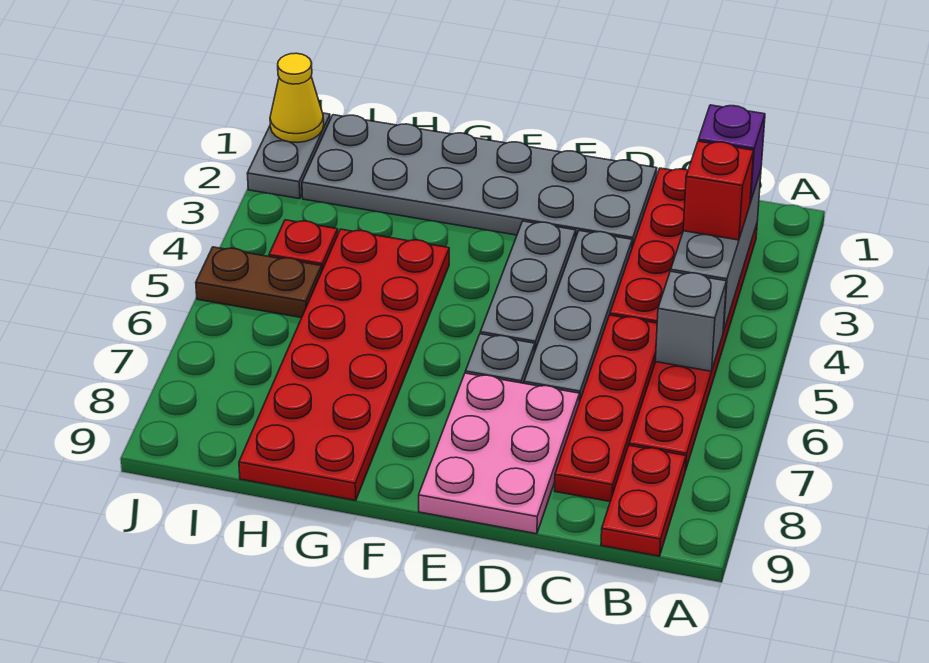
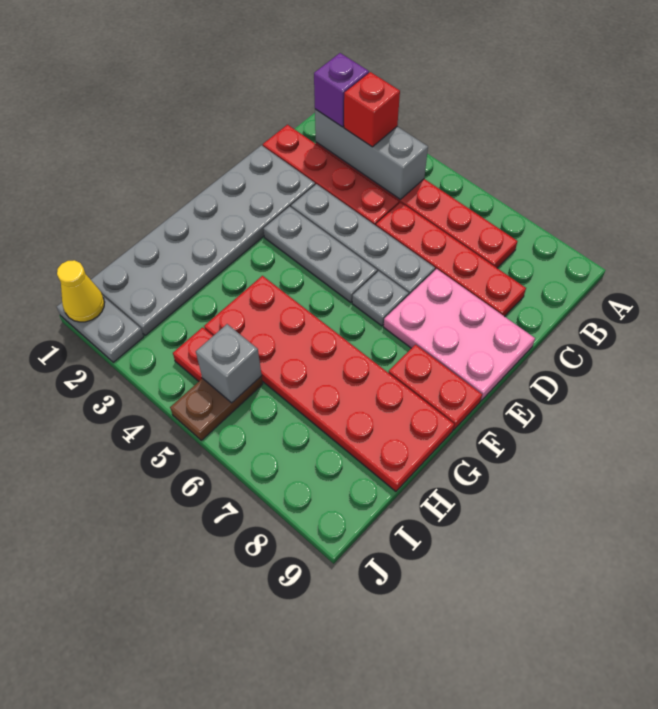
grey brick B5 level 2 -> grey brick I5 level 2
red plate B8:B9 level 1 -> red plate F8:F9 level 1

